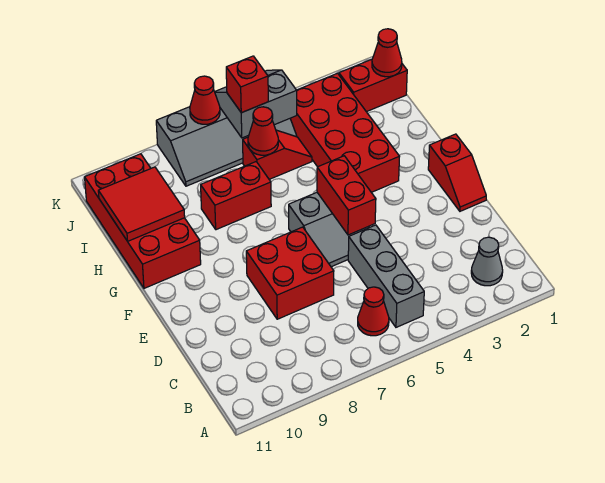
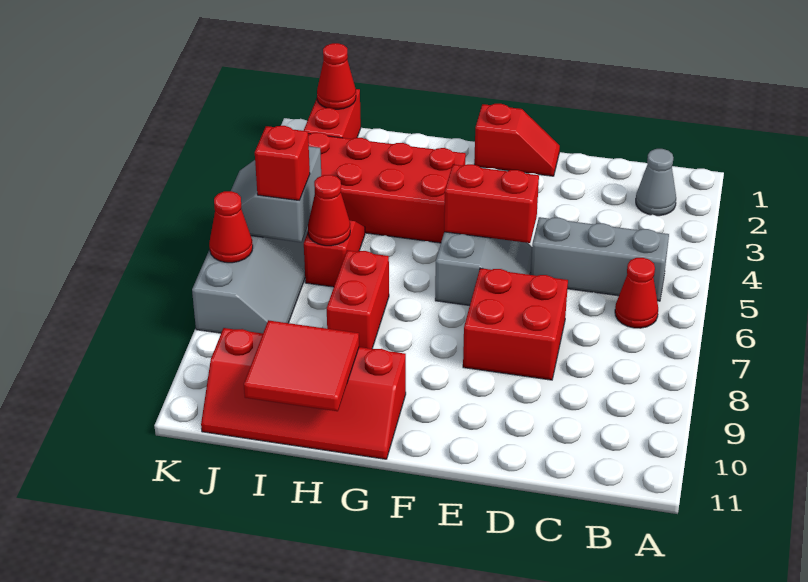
red brick G10:J11 level 1 -> red slope G10:J11 level 1 top 10

